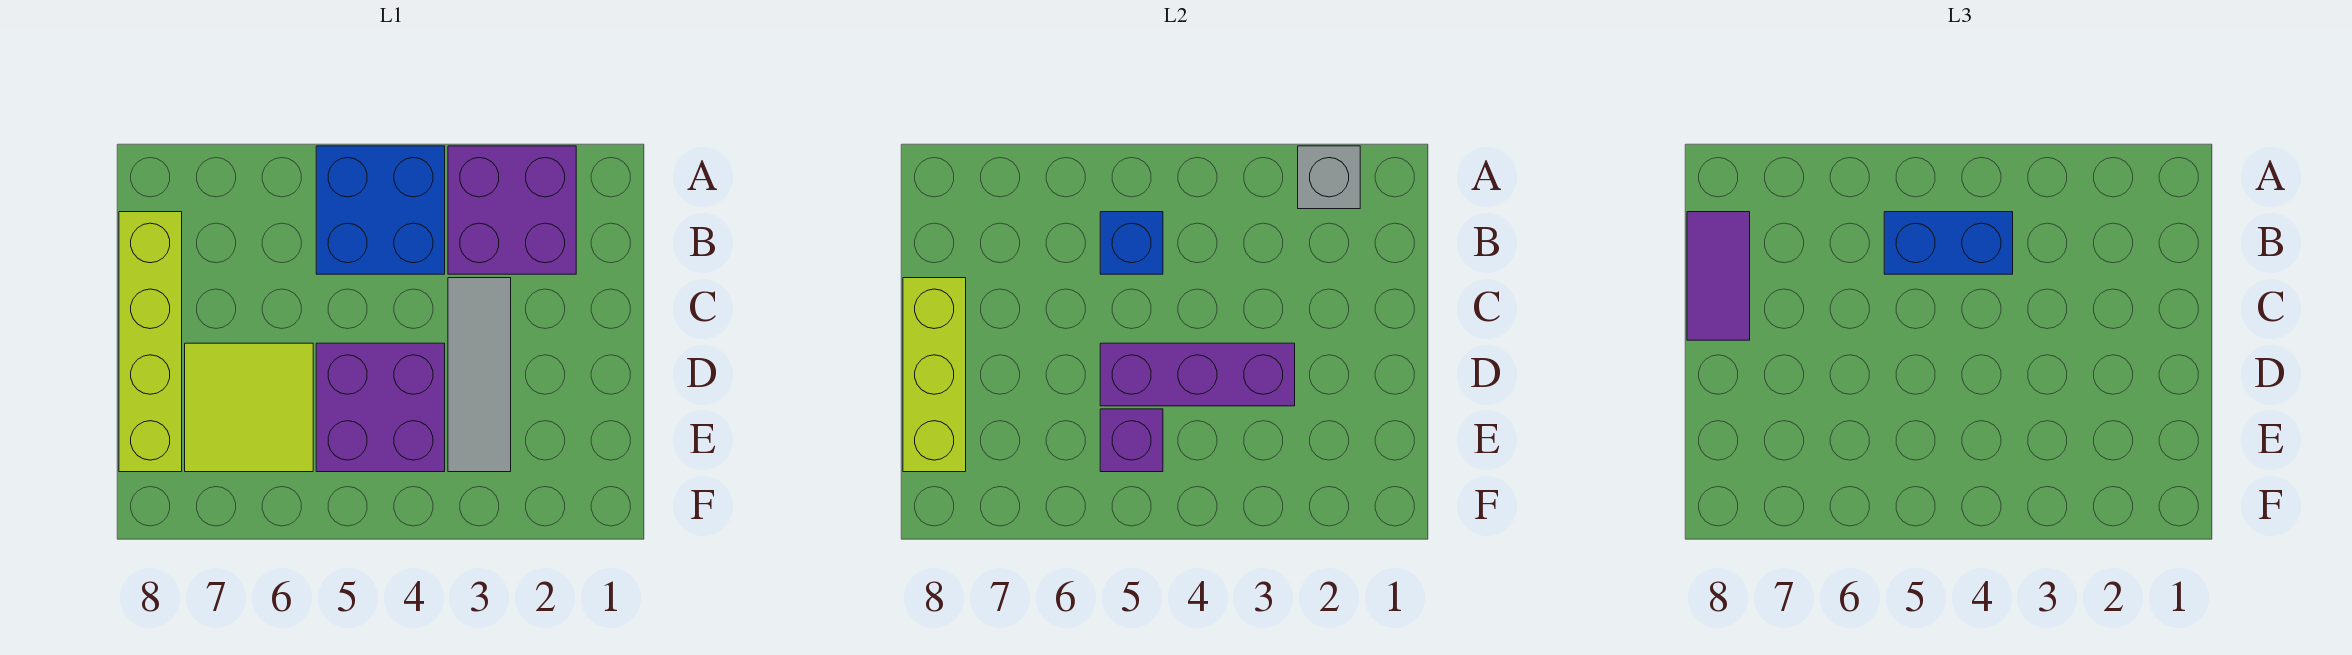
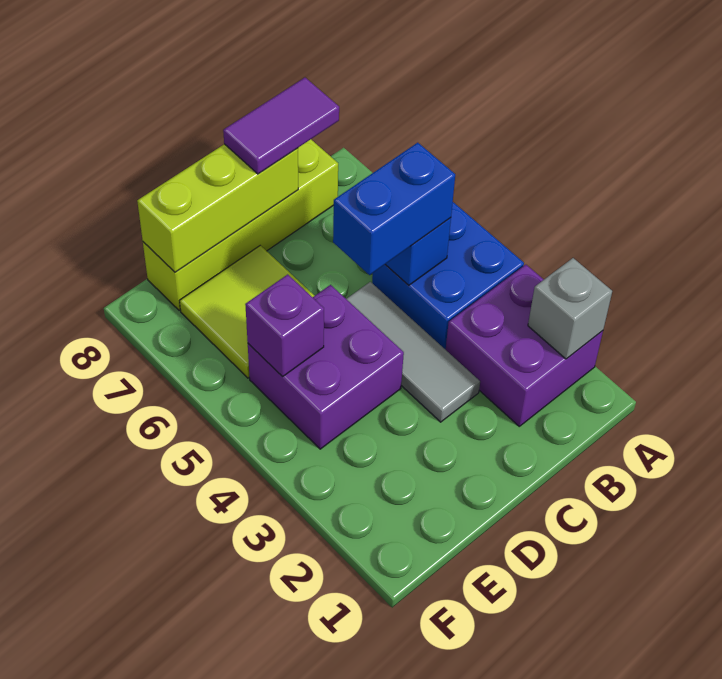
blue brick B4:B5 level 3 -> blue brick B5:C5 level 3
grey tile C3:E3 level 1 -> grey tile C3:C5 level 1
purple brick D3:D5 level 2 -> none

